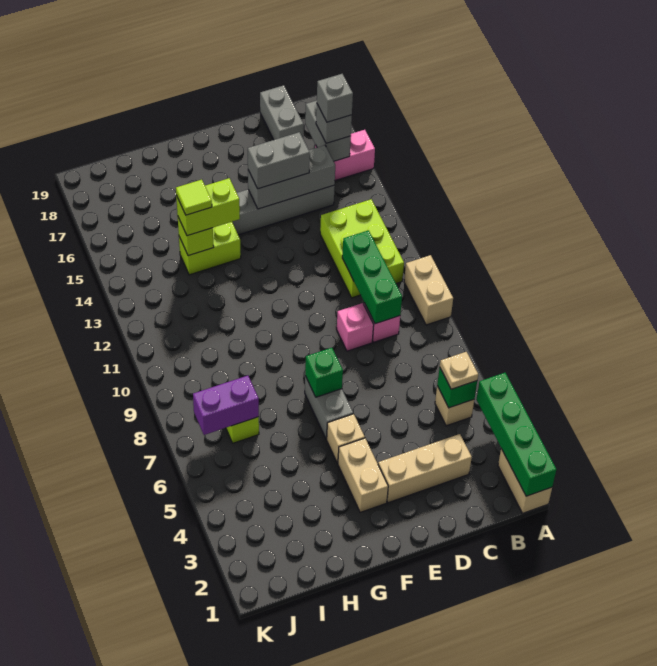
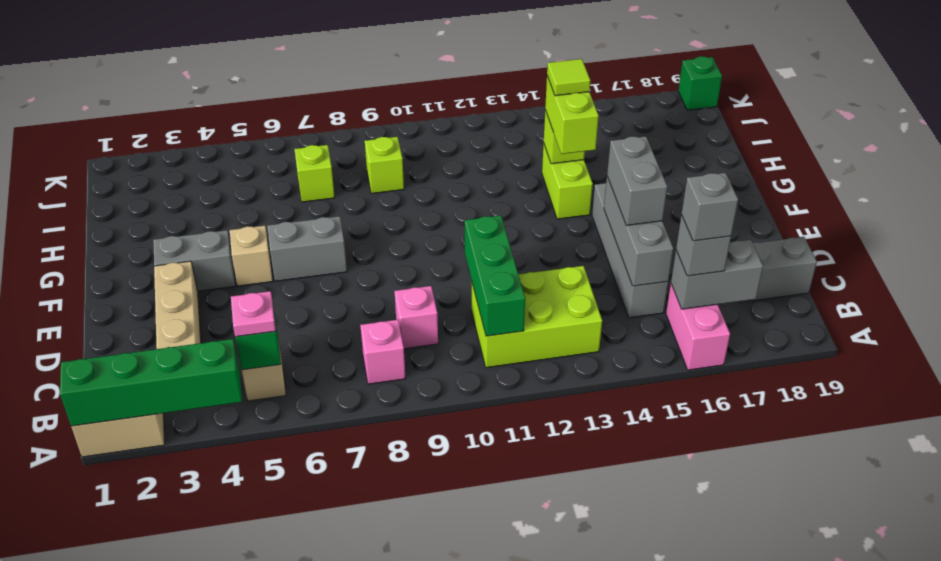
tan brick A9:A10 level 1 -> none
tan plate B5 level 3 -> pink plate B5 level 3
green brick C9:C11 level 2 -> green brick B11:D11 level 2
pink brick D9 level 1 -> pink brick B8 level 1
tan brick F3:F4 level 1 -> grey brick F3:F4 level 1
green brick F7 level 2 -> green brick K19 level 1
purple brick I7:J7 level 2 -> none
none -> lime brick I9 level 1

